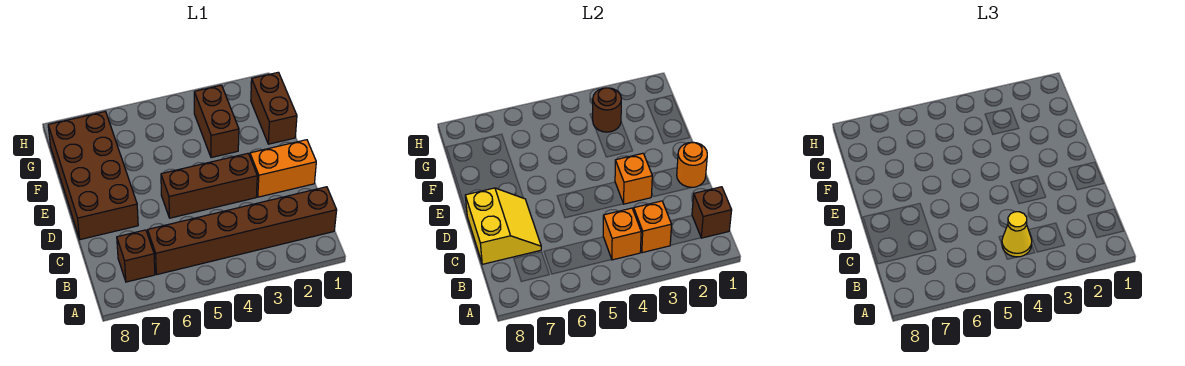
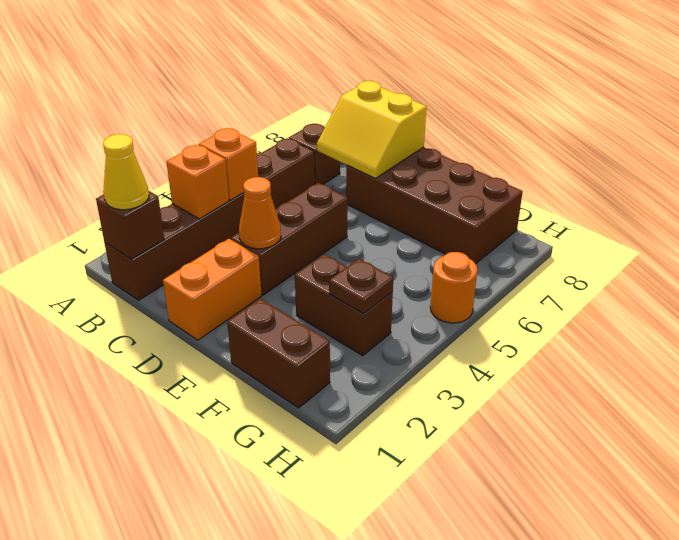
yellow cone B4 level 3 -> yellow cone B1 level 3
orange round brick D1 level 2 -> orange round brick H5 level 1
orange brick D3 level 2 -> orange cone D3 level 2
brown round brick G3 level 2 -> brown plate G3 level 2

